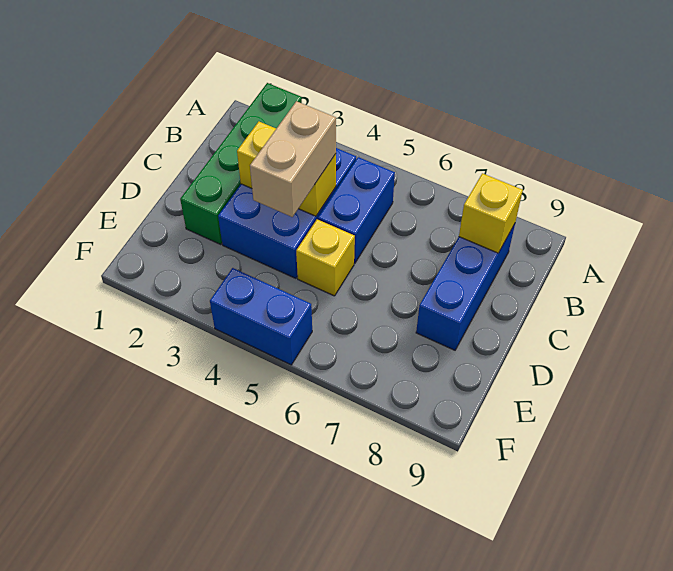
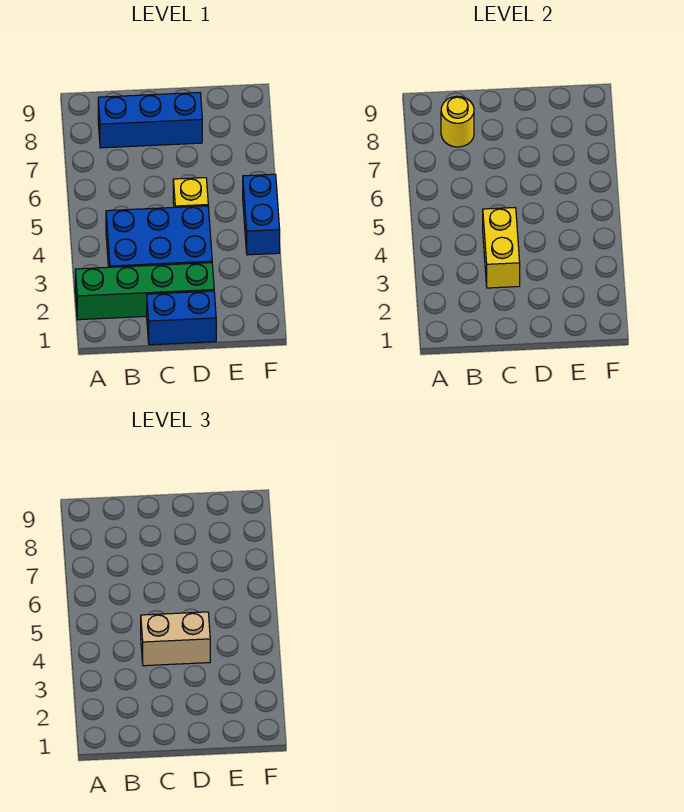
blue brick B5:C5 level 1 -> blue brick C1:D1 level 1
yellow brick B8 level 2 -> yellow round brick B8 level 2

